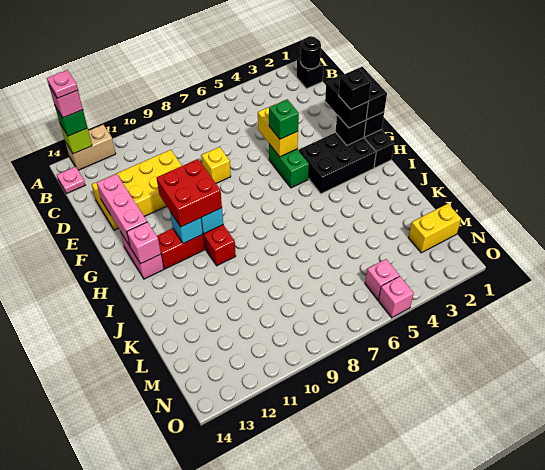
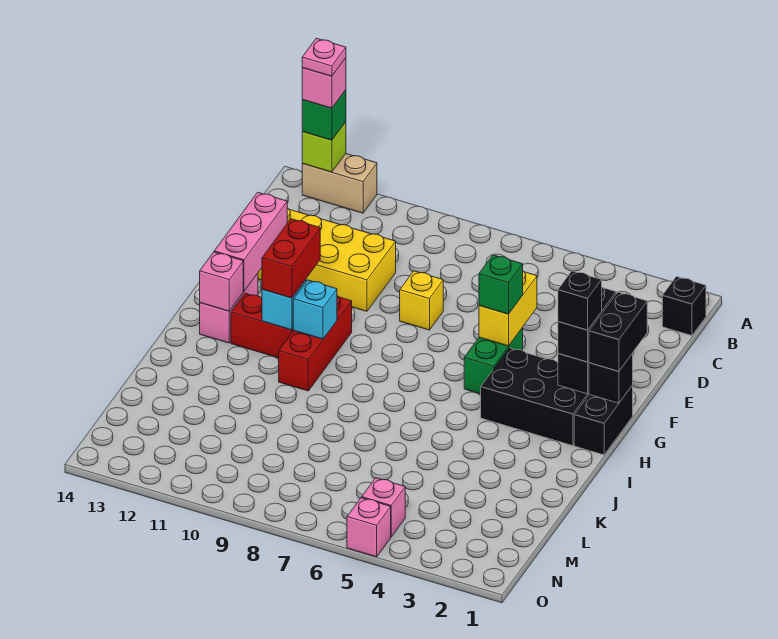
black round brick B1 level 2 -> none
pink plate B14 level 1 -> none
red brick G10:H11 level 3 -> red brick G11:H11 level 3
yellow brick M1:M2 level 1 -> none

